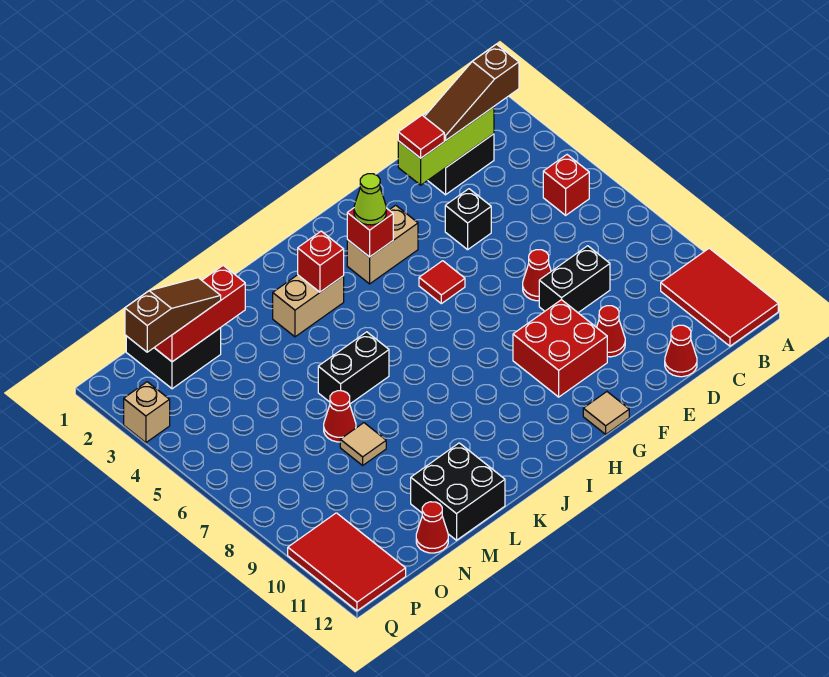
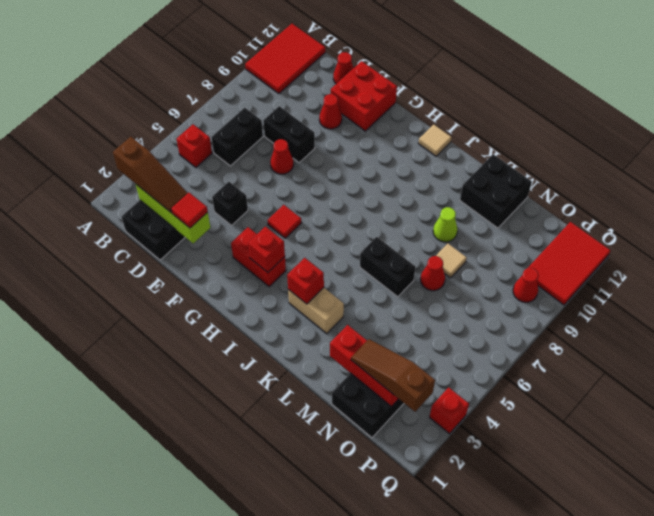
none -> black brick C6:C7 level 1
red brick F9:G10 level 1 -> red brick E11:F12 level 1
tan brick G3:H3 level 1 -> red brick G3:H3 level 1
tan tile G12 level 1 -> tan tile I12 level 1
lime cone H3 level 3 -> lime cone L9 level 1
red cone N12 level 1 -> red cone P9 level 1
tan brick Q3 level 1 -> red brick Q3 level 1

